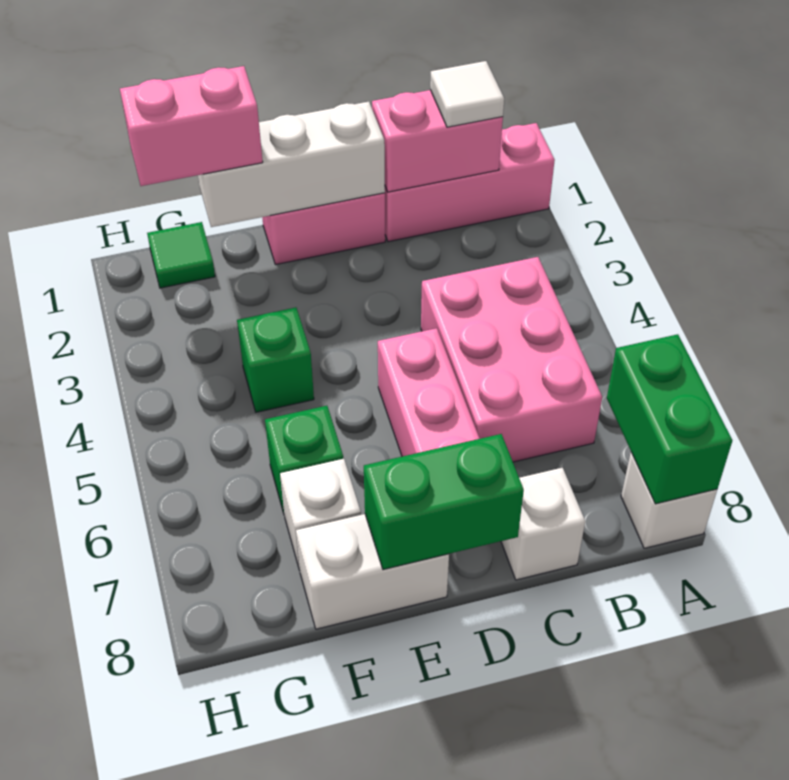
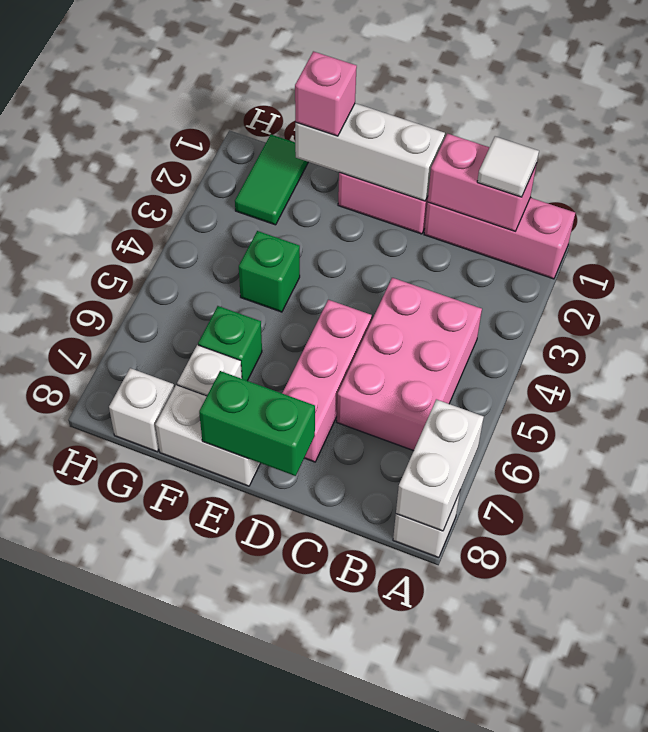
green brick A7:A8 level 2 -> white brick A7:A8 level 2
white brick C8 level 1 -> white brick G8 level 1
pink brick F1:G1 level 3 -> pink brick F1 level 3
green tile G1 level 1 -> green tile G1:G2 level 1

